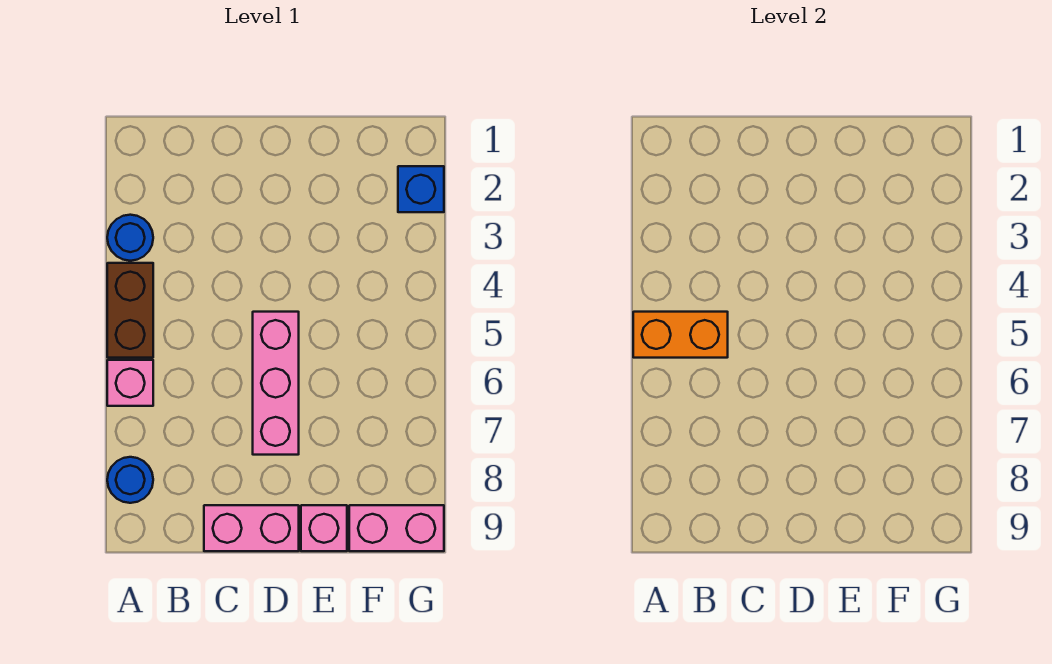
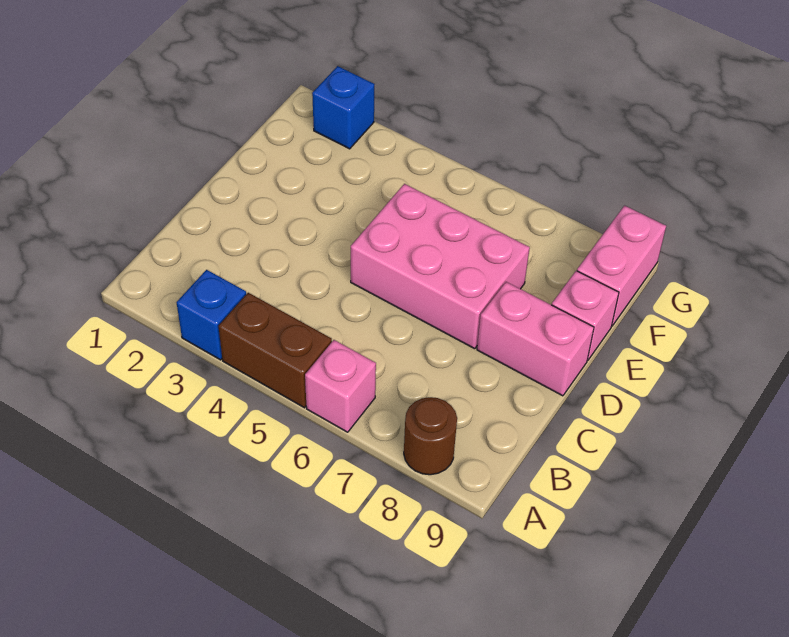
blue round brick A3 level 1 -> blue brick A3 level 1
orange brick A5:B5 level 2 -> none
blue round brick A8 level 1 -> brown round brick A8 level 1
pink brick C9:D9 level 1 -> pink brick D8:D9 level 1
pink brick D5:D7 level 1 -> pink brick D5:E7 level 1

